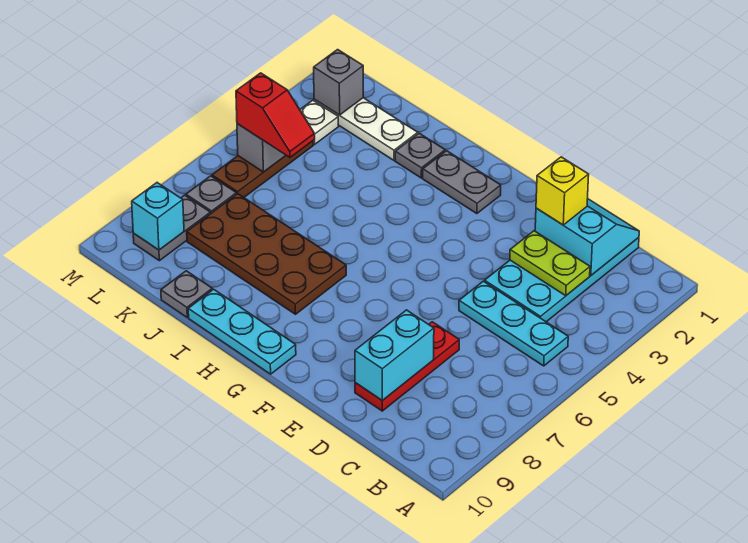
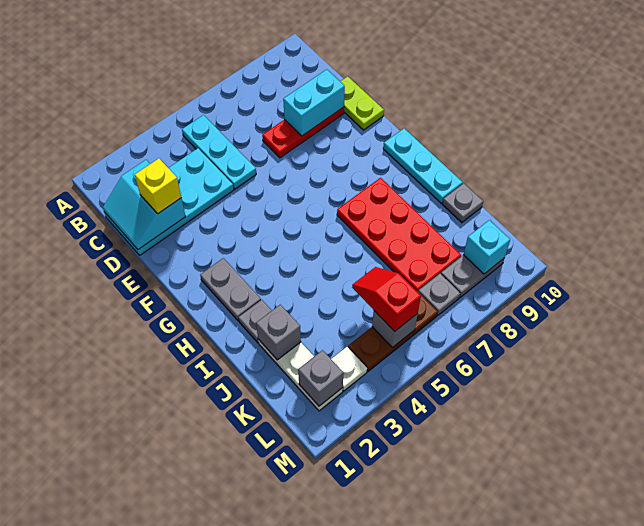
lime plate C3:D3 level 2 -> lime plate D10:E10 level 1
brown plate H7:K8 level 1 -> red plate H7:K8 level 1
none -> grey brick J2 level 2

